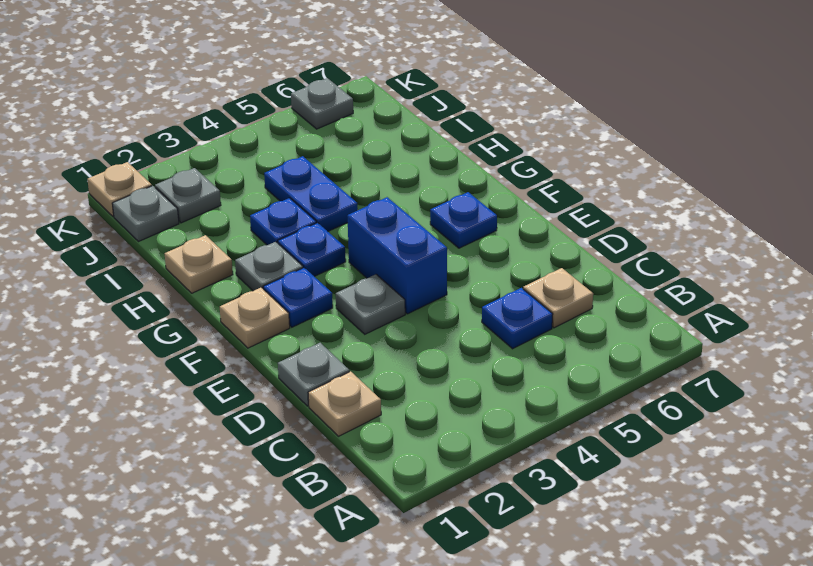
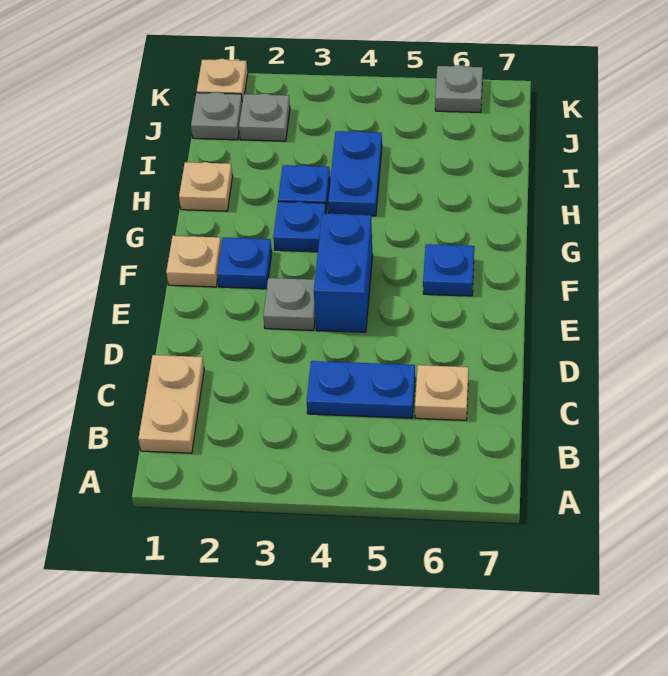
tan plate C1 level 1 -> tan plate B1:C1 level 1
blue plate C5 level 1 -> blue plate C4:C5 level 1
grey plate D1 level 1 -> none
grey plate G2 level 1 -> none

